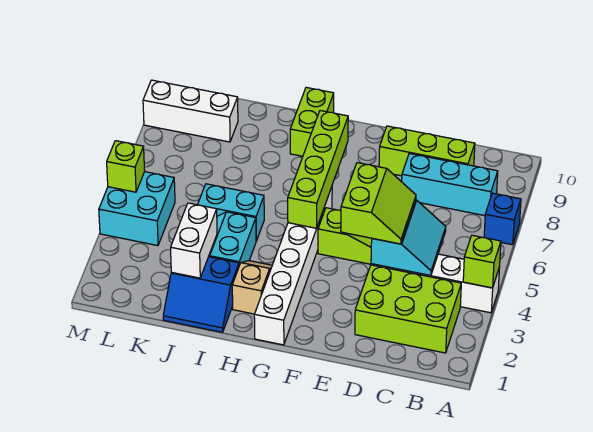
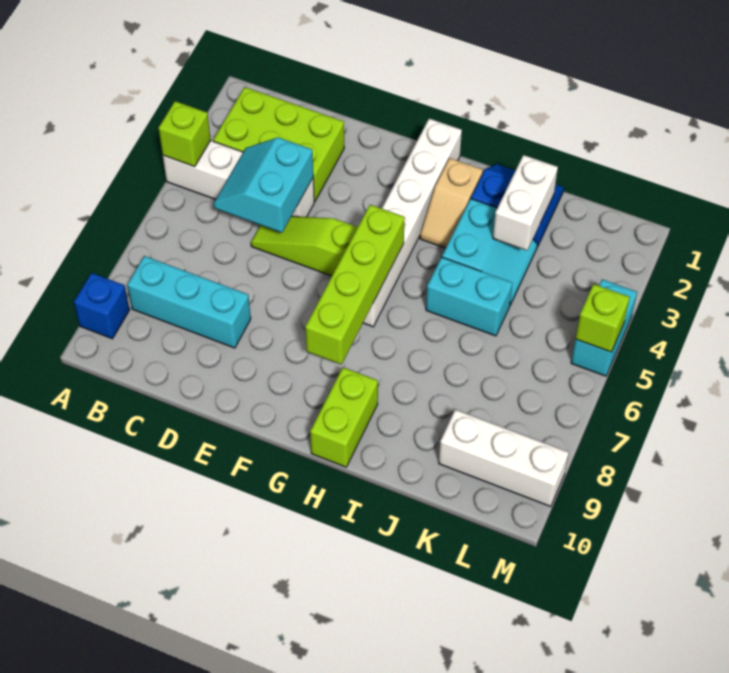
blue brick A7 level 1 -> blue brick A9 level 1
lime brick C9:E9 level 1 -> none
lime slope D4:E5 level 3 top E -> none
cyan brick L4:M5 level 1 -> cyan brick M4:M5 level 1

